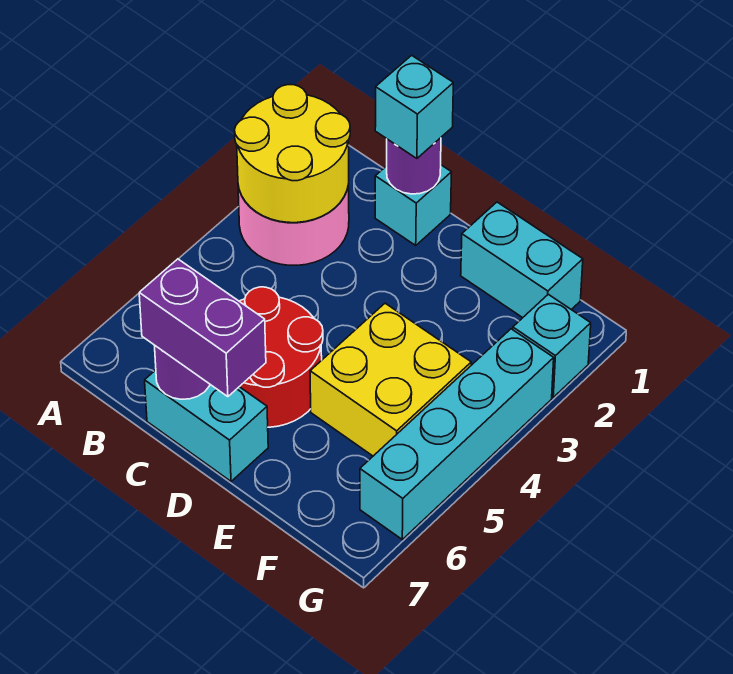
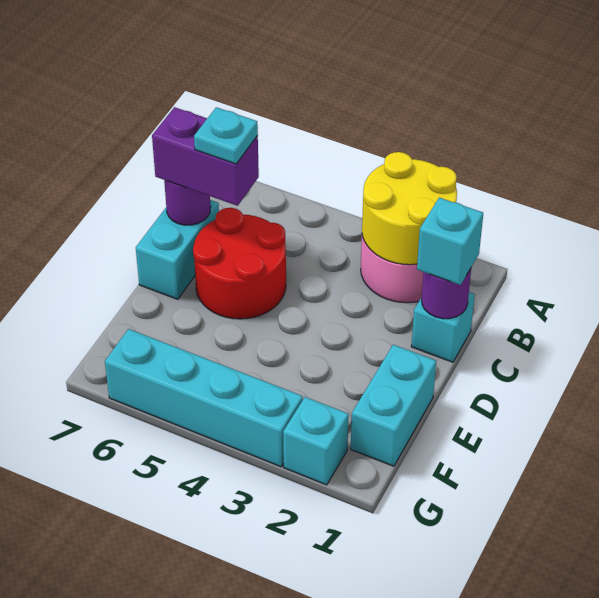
none -> cyan plate C6 level 4
purple brick C7:D7 level 3 -> purple brick C6:C7 level 3
yellow brick E4:F5 level 1 -> none

